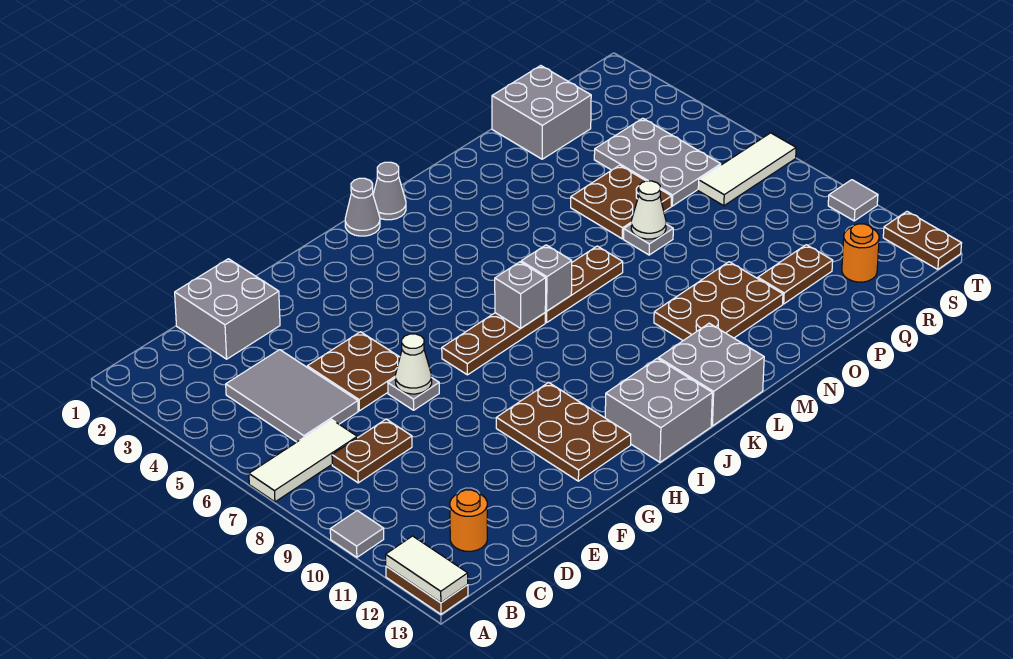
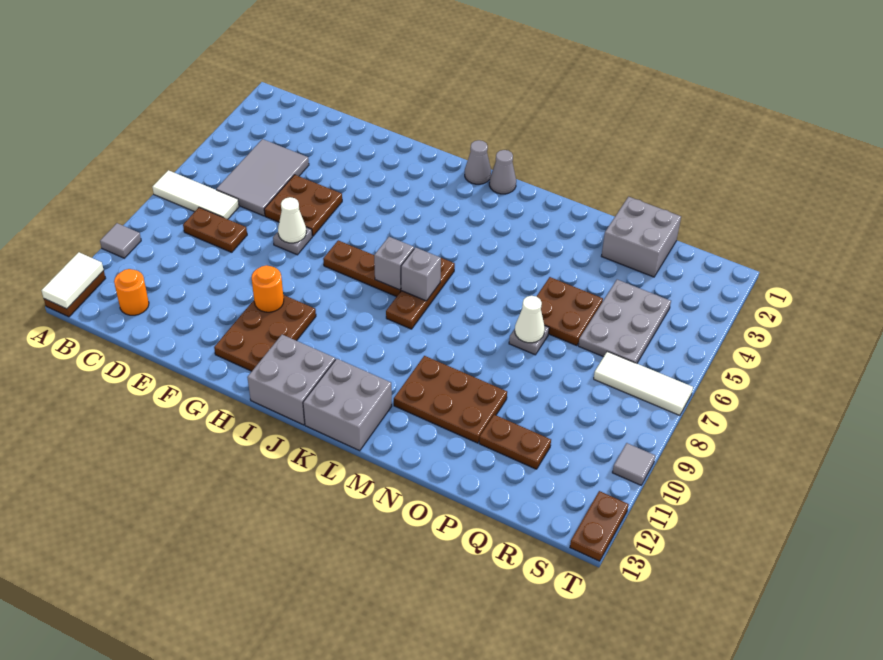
grey brick D1:E2 level 1 -> none
brown plate K7:M7 level 1 -> brown plate K6:K8 level 1
orange round brick R12 level 1 -> orange round brick G10 level 2

